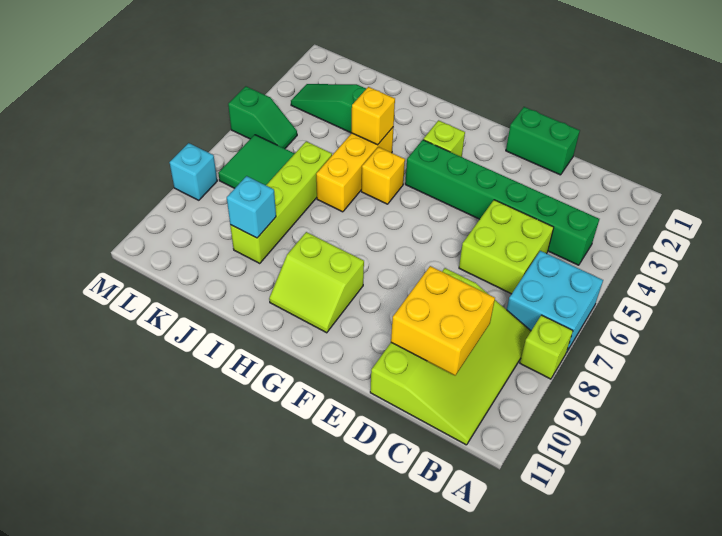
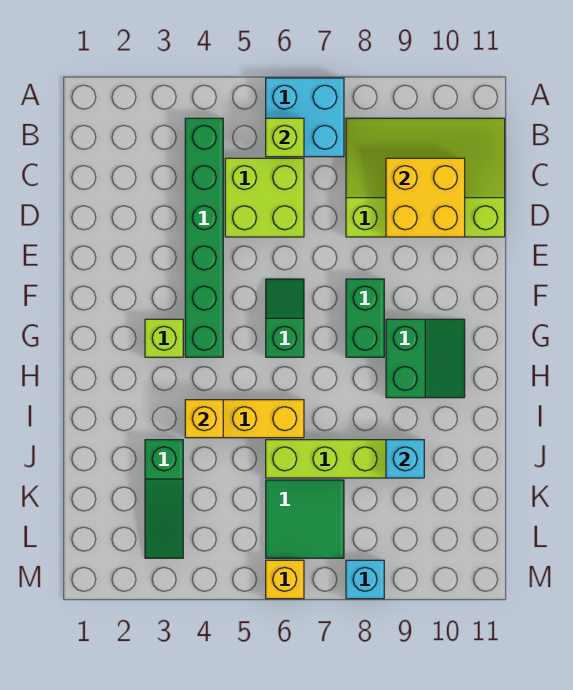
lime brick A8 level 1 -> lime brick B6 level 2
green brick D1:E1 level 1 -> green brick F8:G8 level 1
lime slope G9:H10 level 1 top 9 -> green slope G9:H10 level 1 top 9
yellow brick H5 level 1 -> yellow brick M6 level 1
green slope L5:M5 level 1 top M -> green slope F6:G6 level 1 top G

